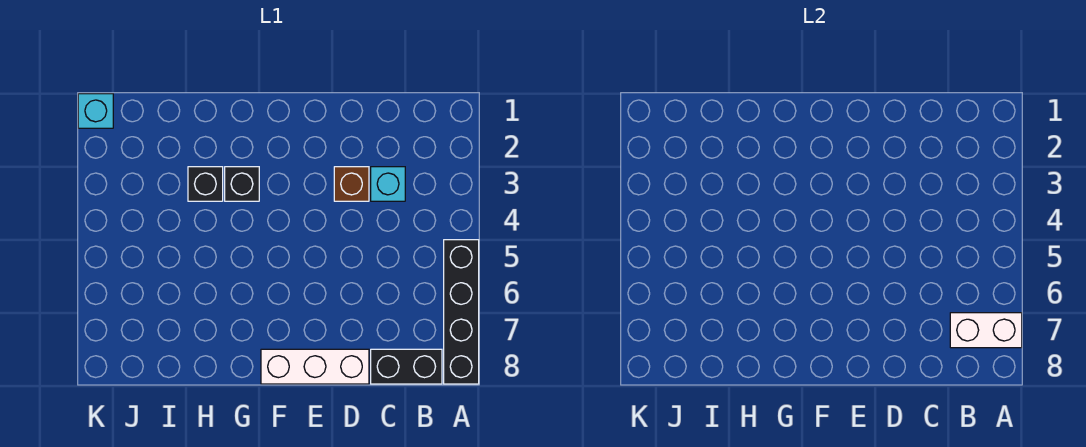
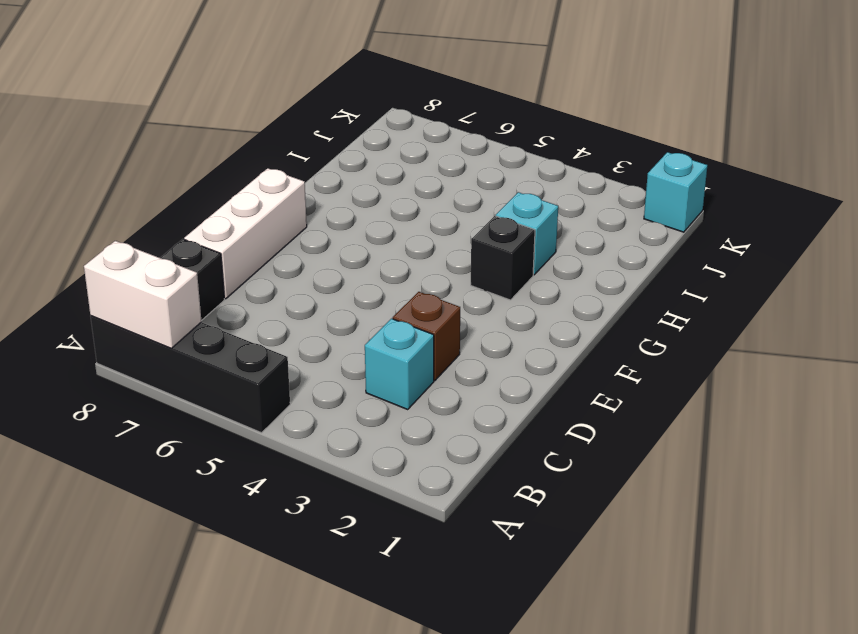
white brick A7:B7 level 2 -> white brick A7:A8 level 2
black brick H3 level 1 -> cyan brick H3 level 1

